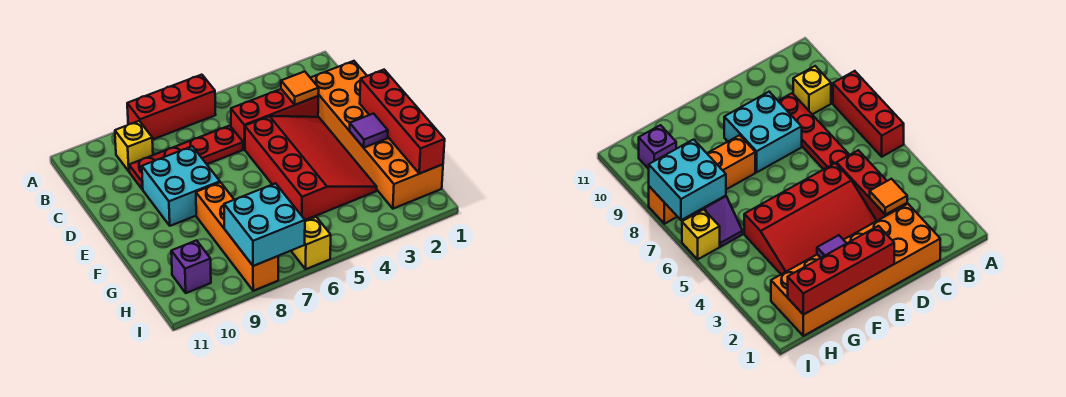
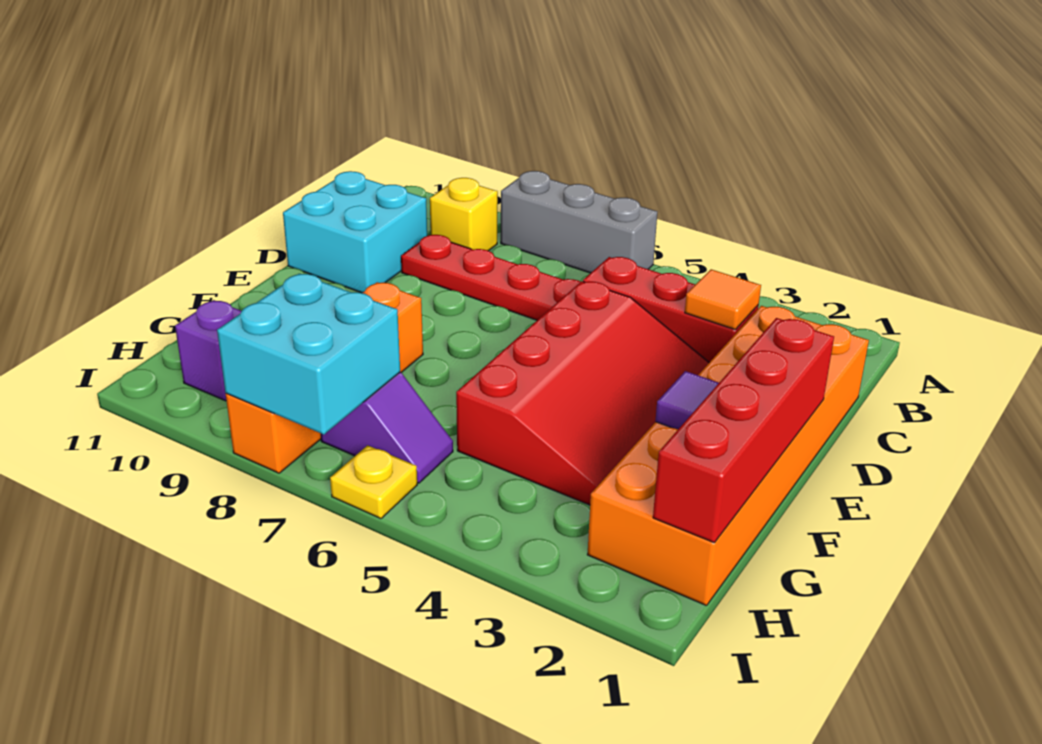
red brick A6:A8 level 1 -> grey brick A6:A8 level 1
cyan brick D8:E9 level 1 -> cyan brick C10:D11 level 1
yellow brick I6 level 1 -> yellow plate I6 level 1

